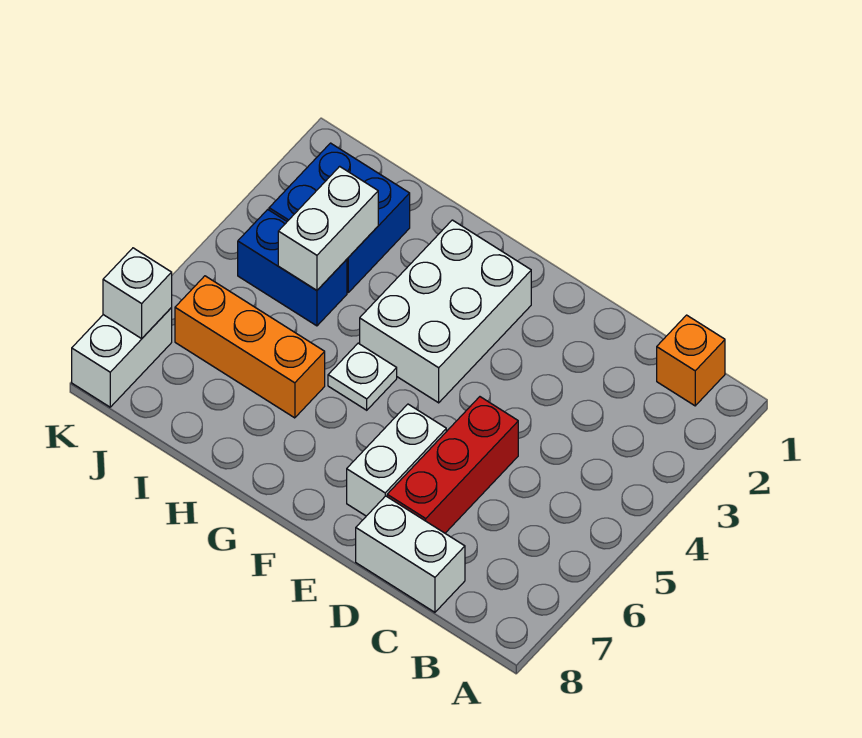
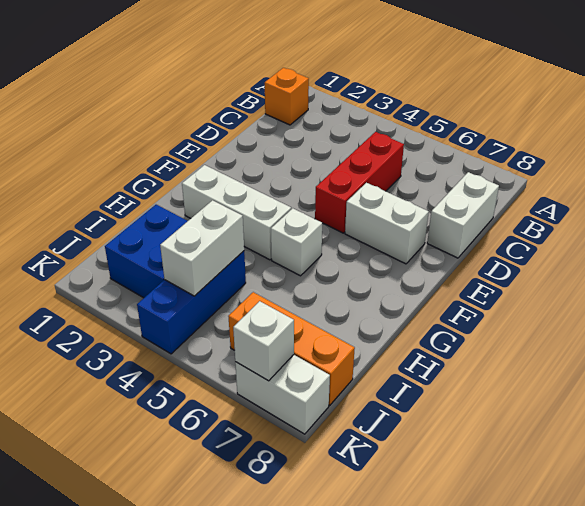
red brick D5:D7 level 1 -> red brick C5:E5 level 1
white brick F2:G4 level 1 -> white brick G2:G4 level 1
white plate G5 level 1 -> white brick G5 level 1
orange brick H6:J6 level 1 -> orange brick J6:J8 level 1
white brick I3:I4 level 2 -> white brick I4:J4 level 2
blue brick I4:J4 level 1 -> blue brick I4:K4 level 1

